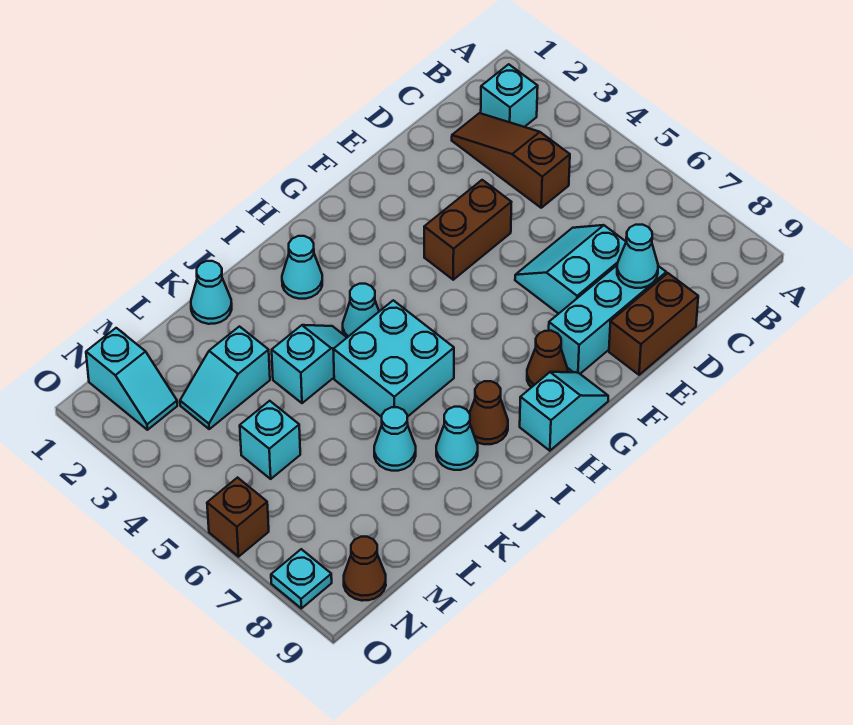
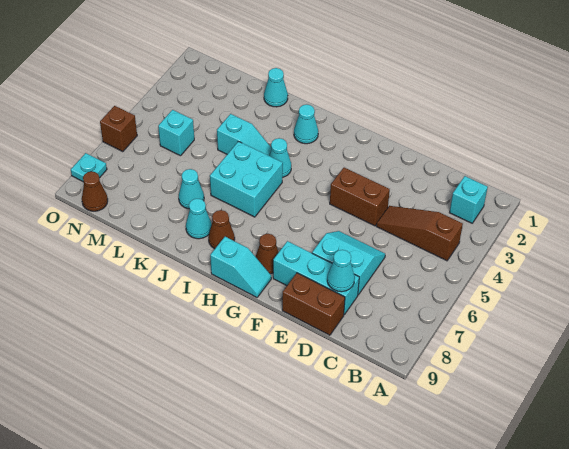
brown slope C2:C4 level 1 top 4 -> brown slope B4:D4 level 1 top B
cyan slope L3:M3 level 1 top L -> none
cyan slope N1:N2 level 1 top 1 -> none

